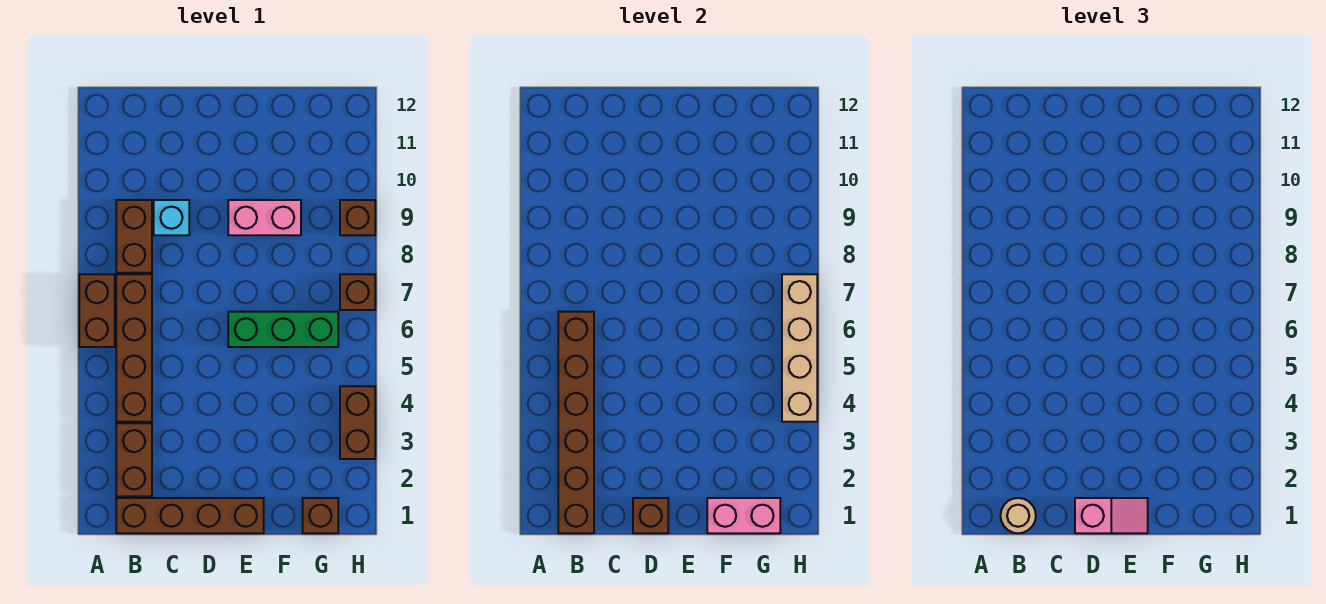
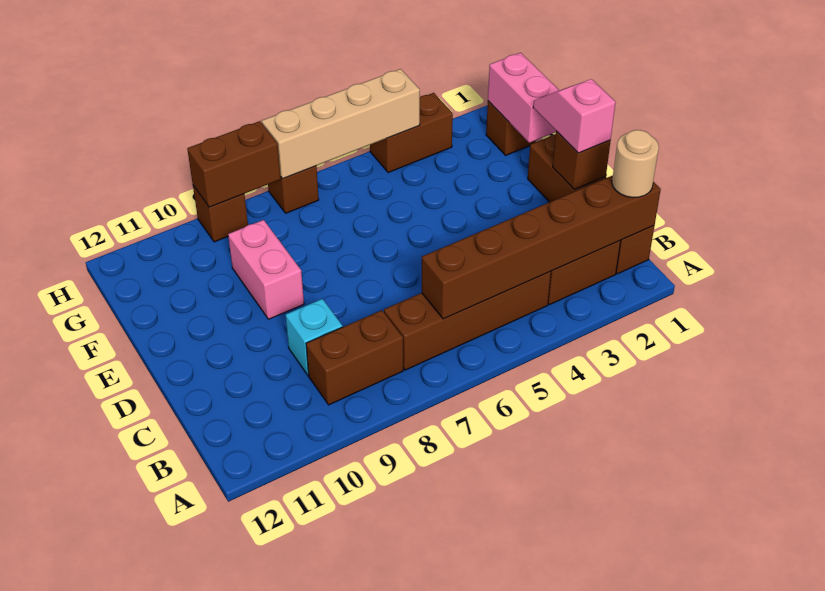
brown brick A6:A7 level 1 -> brown brick H8:H9 level 2
green brick E6:G6 level 1 -> none

